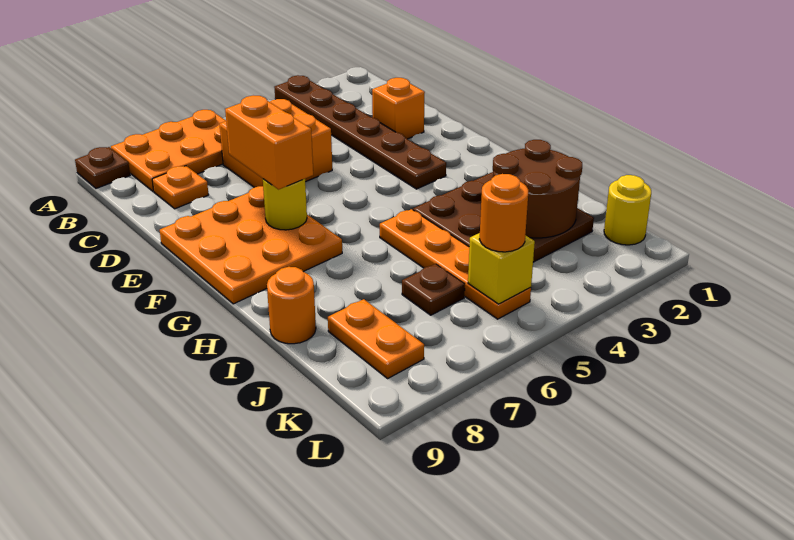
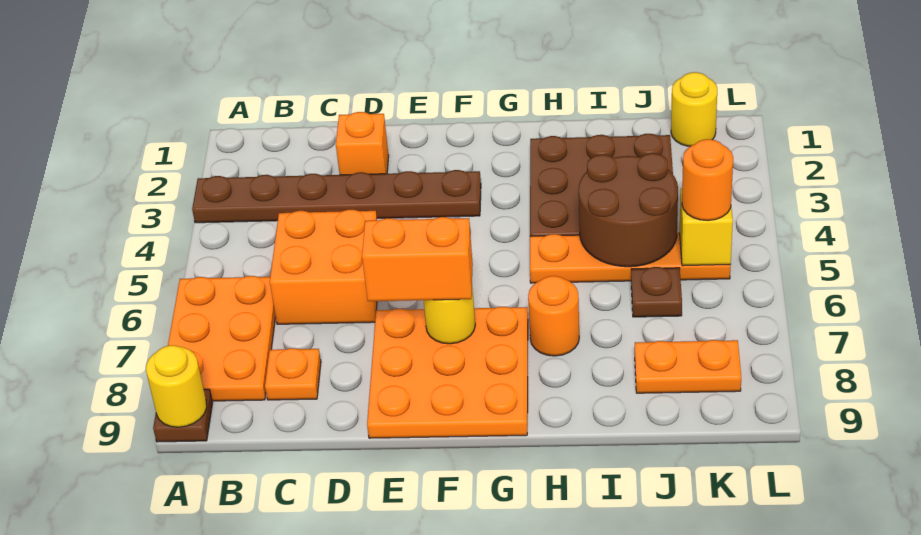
none -> yellow round brick A9 level 2
brown round brick I2:J3 level 2 -> brown round brick I4:J5 level 2
orange round brick I9 level 1 -> orange round brick H7 level 1

